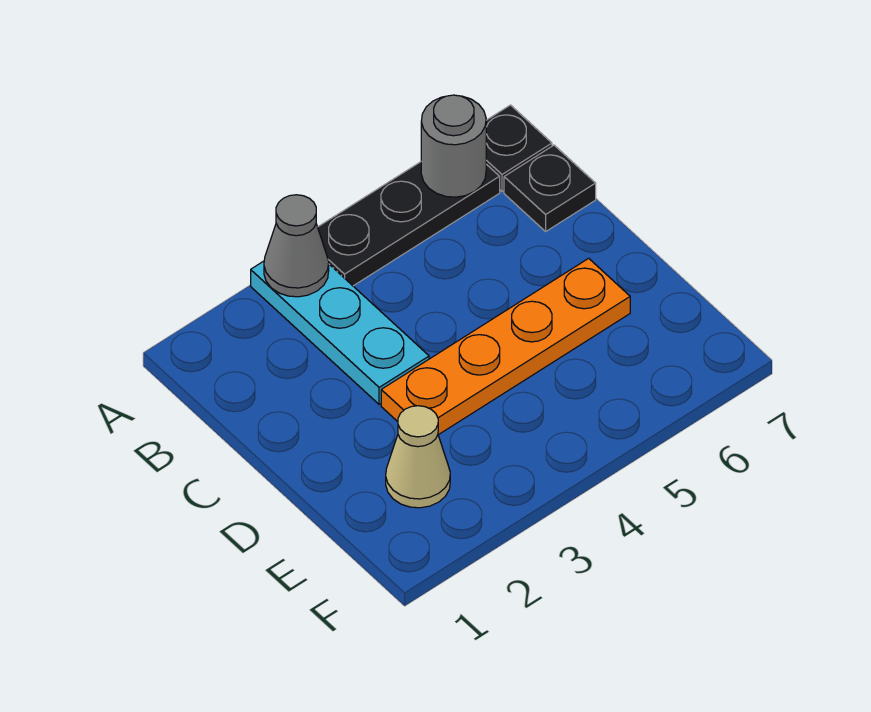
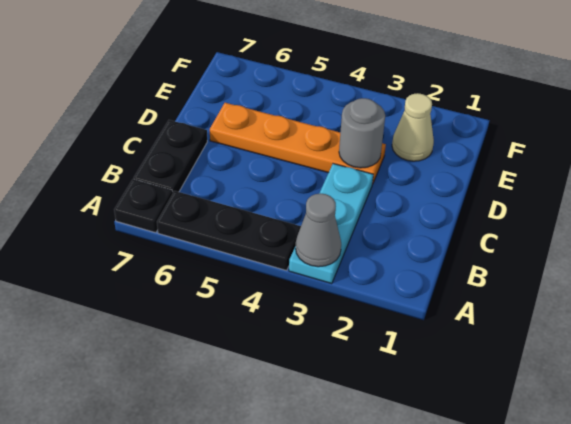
grey round brick A6 level 2 -> grey round brick D3 level 2
black plate B7 level 1 -> black plate B7:C7 level 1

